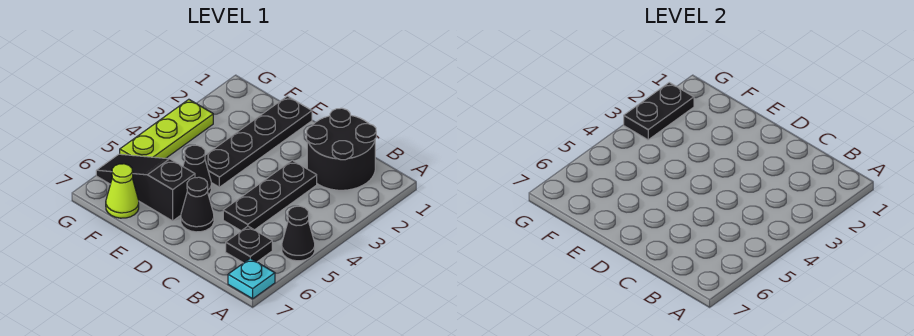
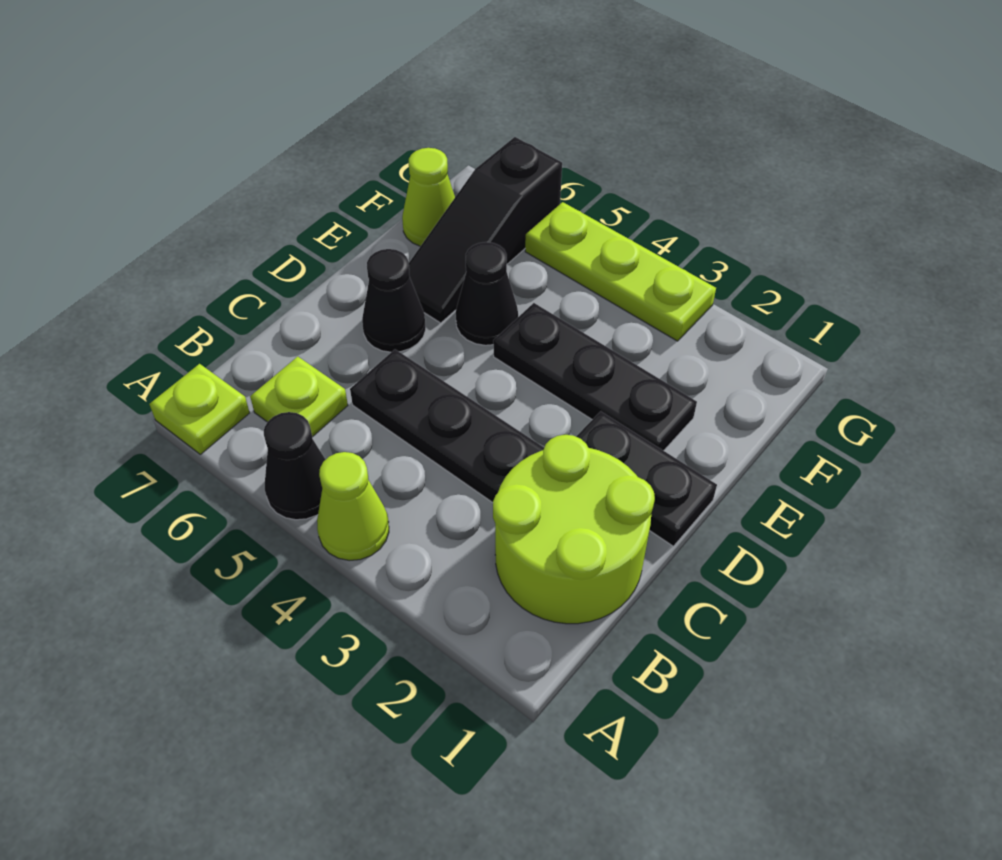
none -> lime cone A4 level 1
cyan plate A7 level 1 -> lime plate A7 level 1
black round brick B1:C2 level 1 -> lime round brick B1:C2 level 1
black plate B6 level 1 -> lime plate B6 level 1
black plate E1:E4 level 1 -> black plate E2:E4 level 1
black slope E6:G6 level 1 top E -> black slope E6:G6 level 1 top G
black plate G2:G3 level 2 -> black plate D1:D2 level 1

